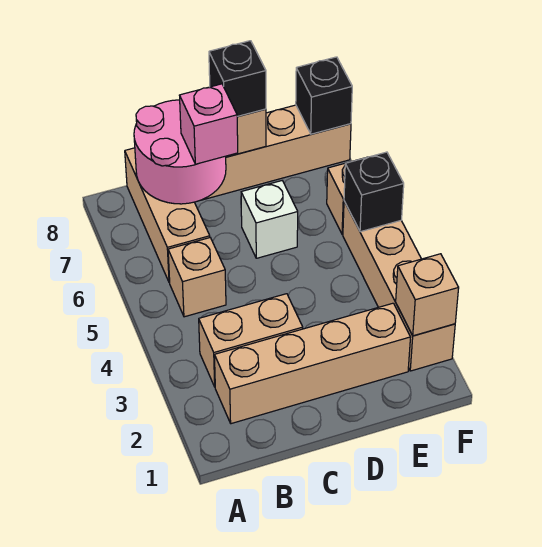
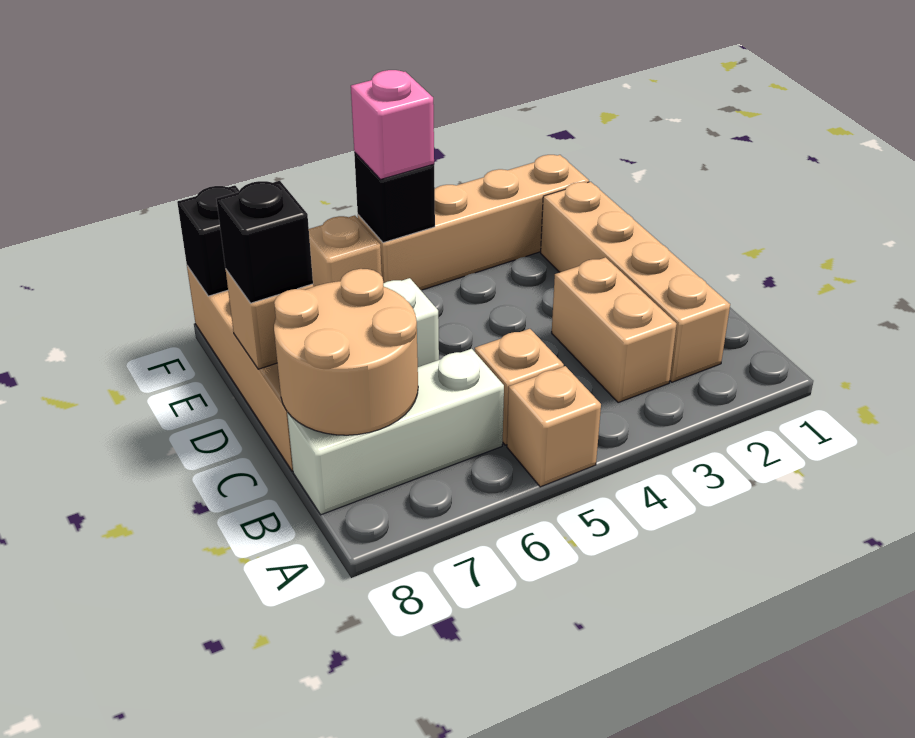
tan brick B6:B8 level 1 -> white brick B6:B8 level 1
pink round brick B7:C8 level 2 -> tan round brick B7:C8 level 2
pink brick C7 level 3 -> pink brick F5 level 3
tan brick F2 level 2 -> tan brick A5 level 1

